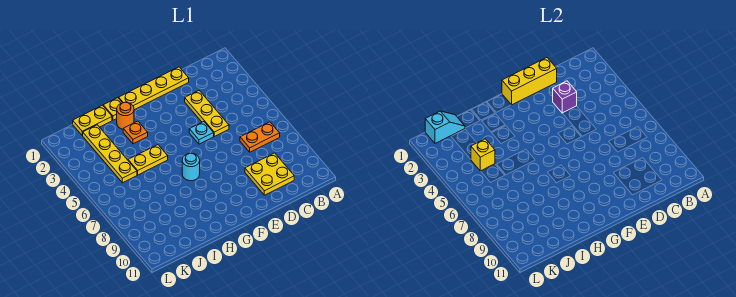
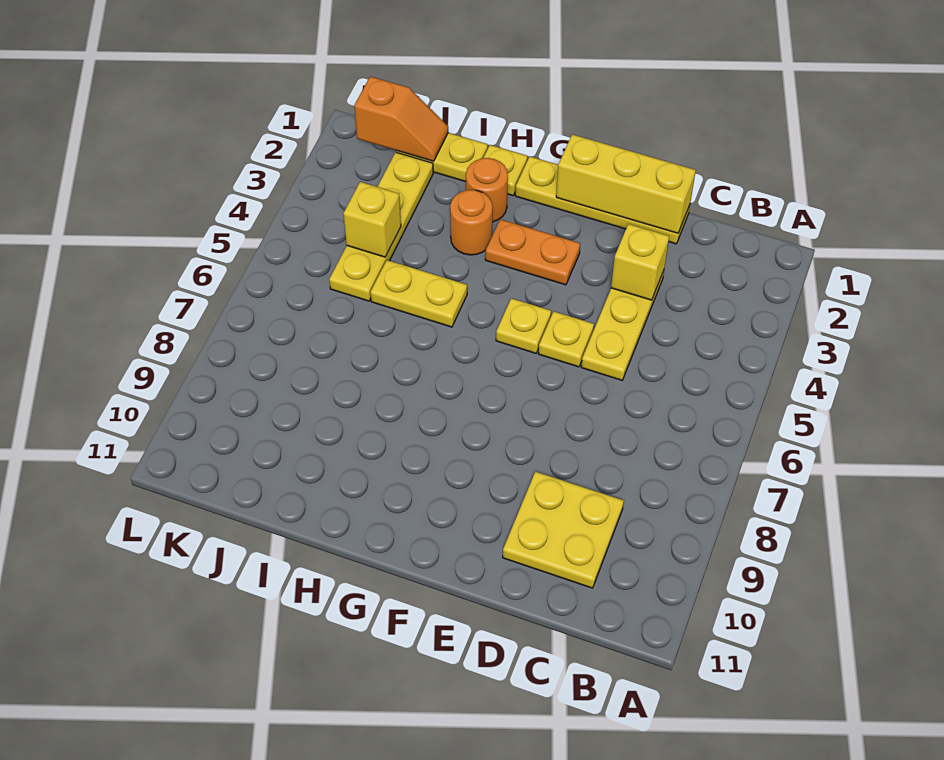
orange plate B7:C7 level 1 -> orange plate F3:G3 level 1
purple brick D3 level 2 -> yellow brick D3 level 2
cyan plate E5 level 1 -> yellow plate E5 level 1
none -> yellow plate F5 level 1
cyan round brick G7 level 1 -> none
orange plate H3 level 1 -> orange round brick H3 level 1
cyan slope J1:K1 level 2 top K -> orange slope J1:K1 level 2 top K

